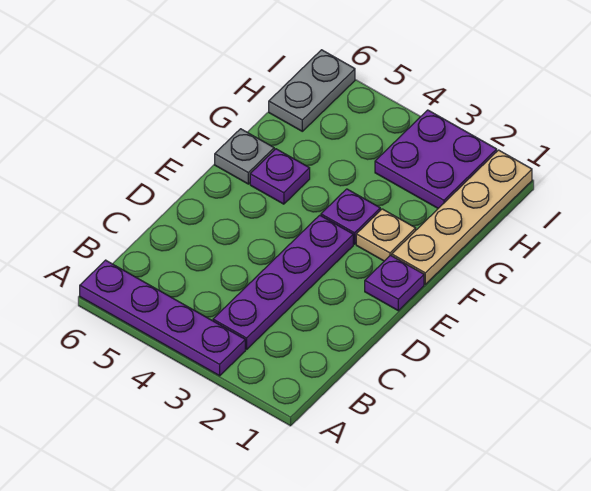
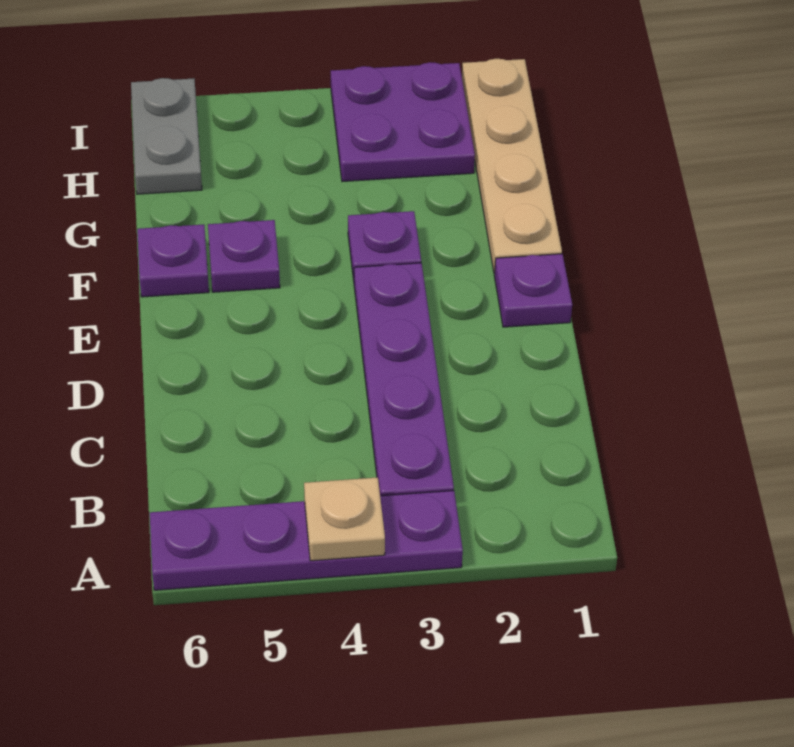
tan plate F2 level 1 -> tan plate A4 level 2
grey plate F6 level 1 -> purple plate F6 level 1

